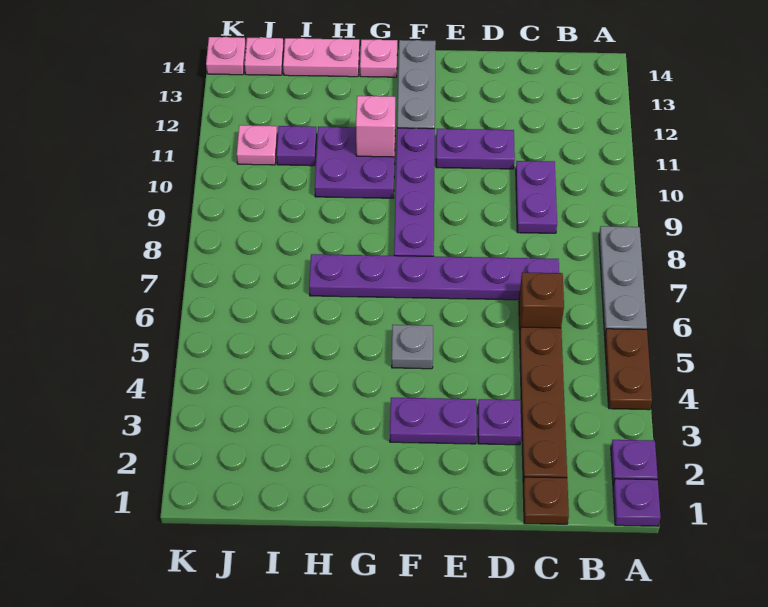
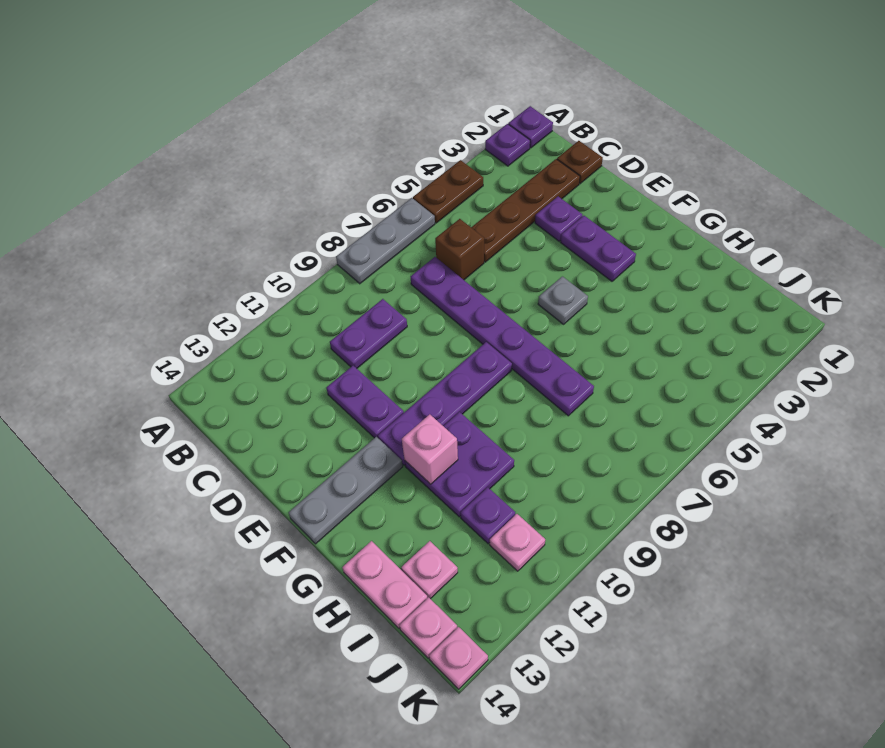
pink plate G14 level 1 -> pink plate I13 level 1

